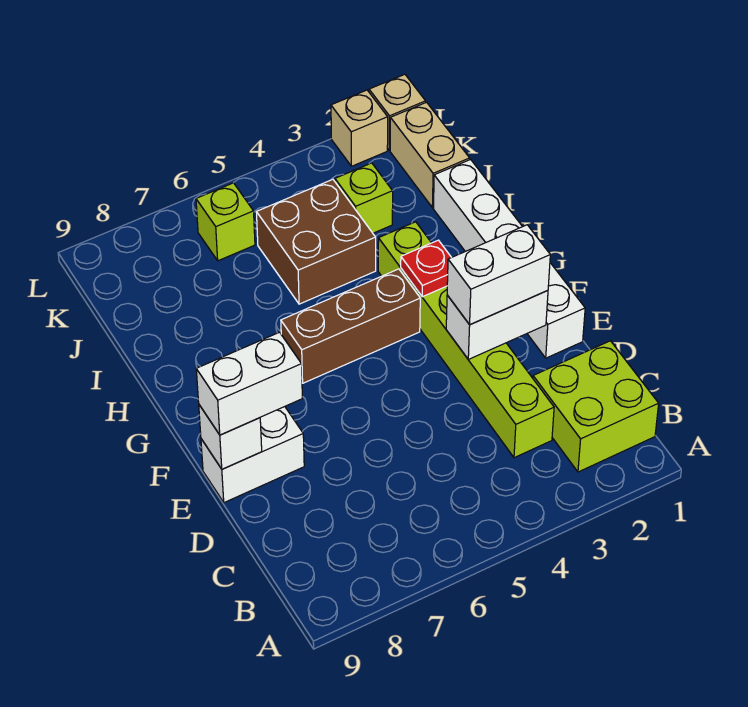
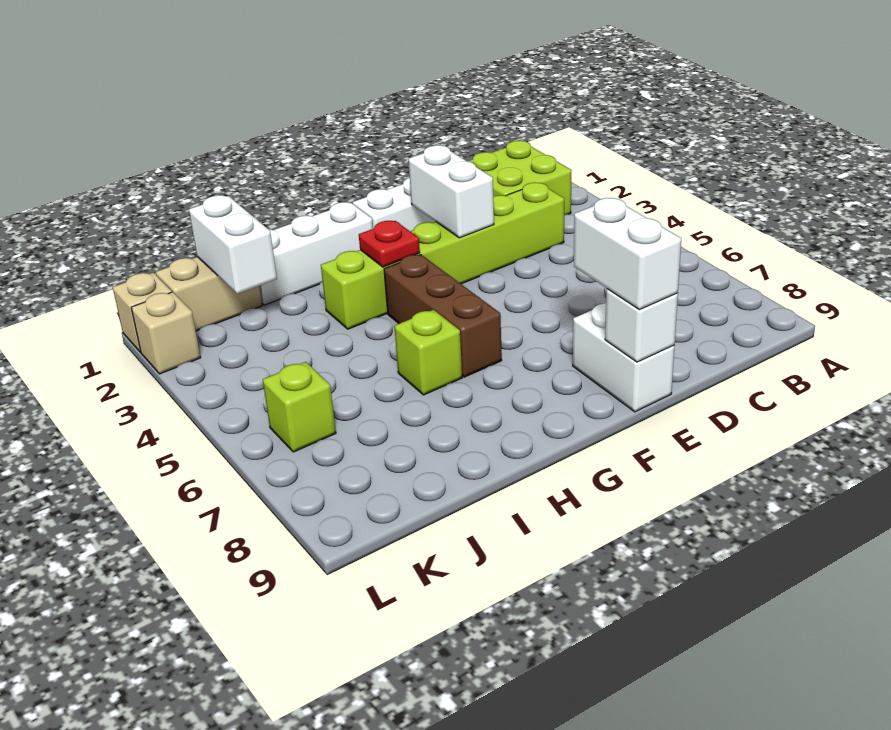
white brick E2:E3 level 3 -> white brick J1:J2 level 2
brown brick I4:J5 level 1 -> none
lime brick J3 level 1 -> lime brick H6 level 1

